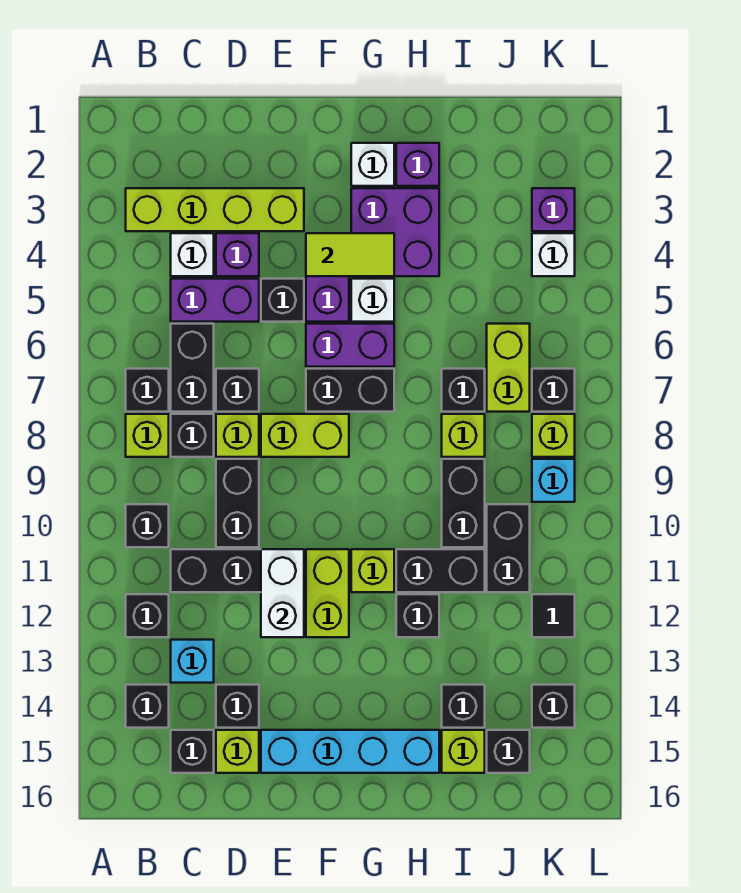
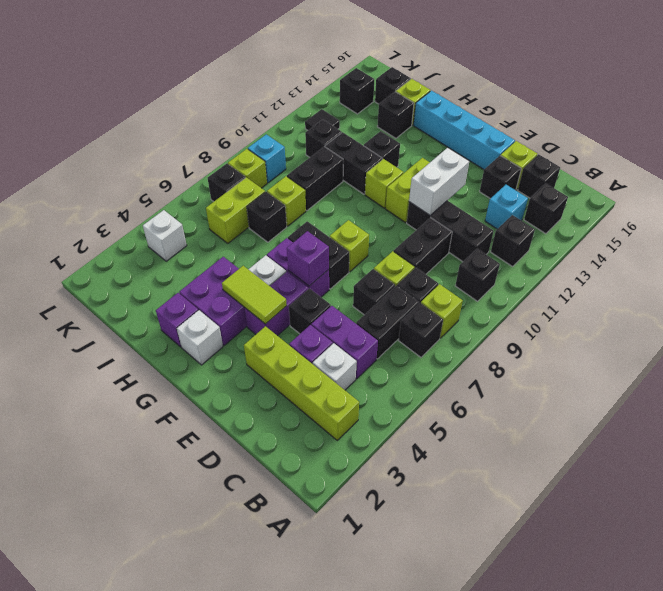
lime brick E8:F8 level 1 -> lime brick F8 level 1
black brick J10:J11 level 1 -> black brick J11 level 1
purple brick K3 level 1 -> purple brick F6 level 2

